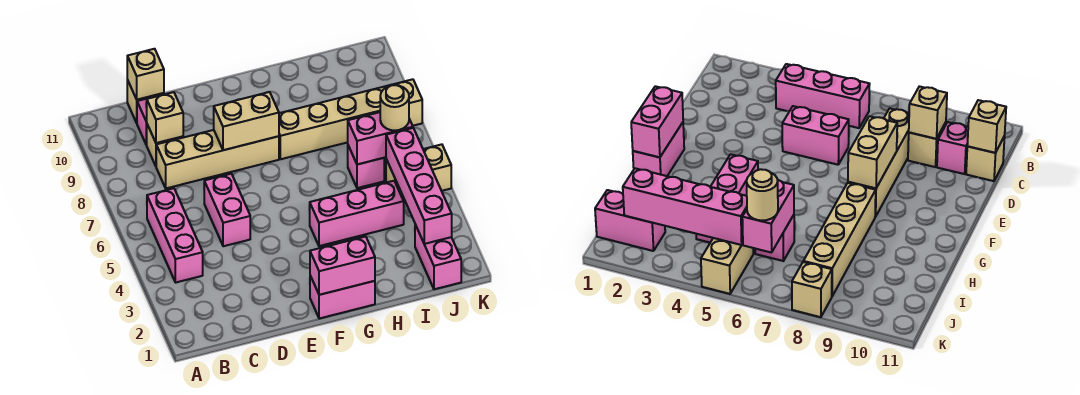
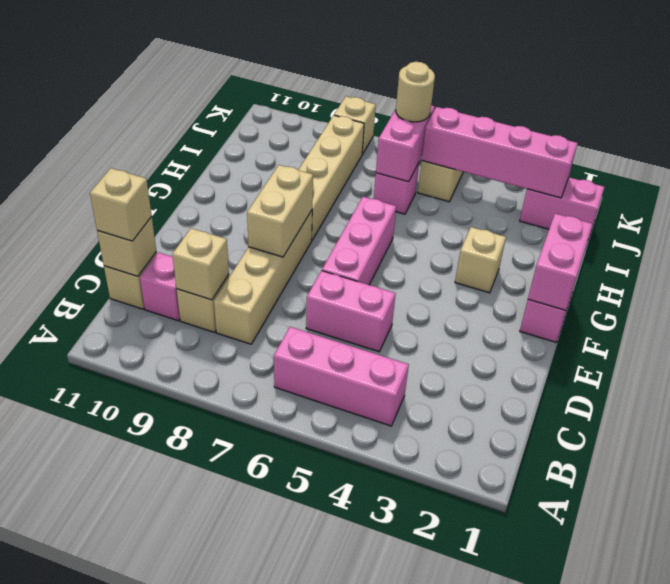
none -> tan brick C11 level 3
none -> tan brick G3 level 1
pink brick G4:I4 level 1 -> pink brick E6:G6 level 1

